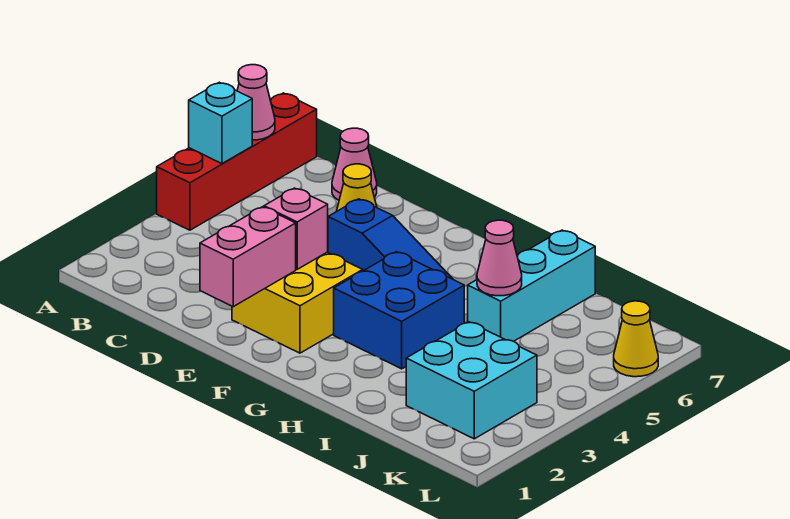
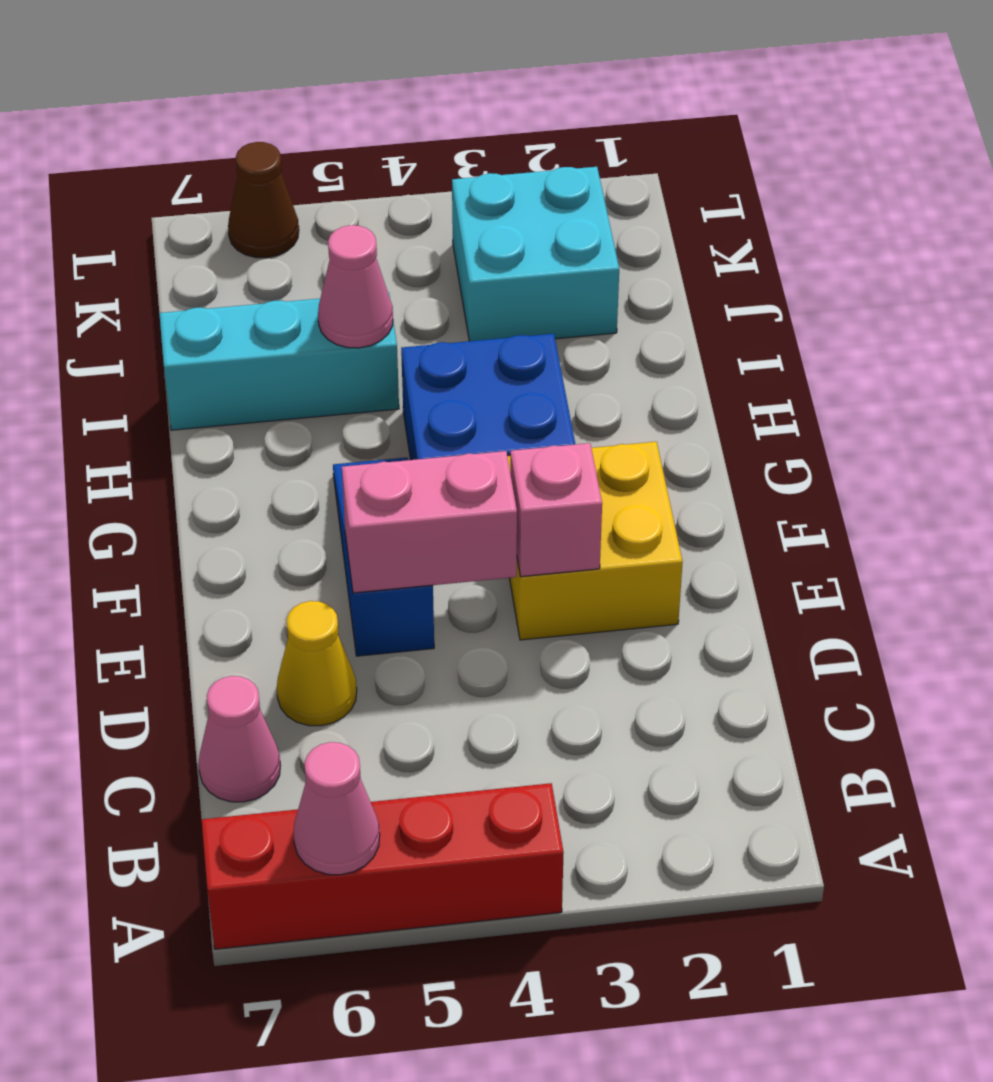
cyan brick A5 level 2 -> none
pink brick E1:E2 level 2 -> pink brick E4:E5 level 2
yellow cone L6 level 1 -> brown cone L6 level 1

